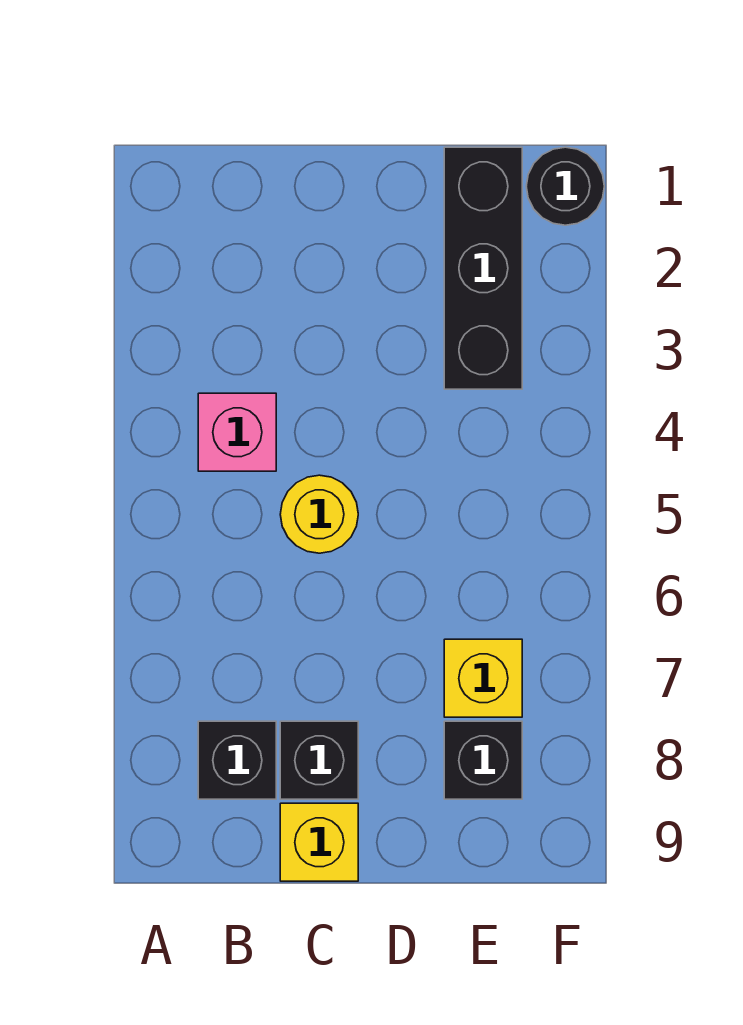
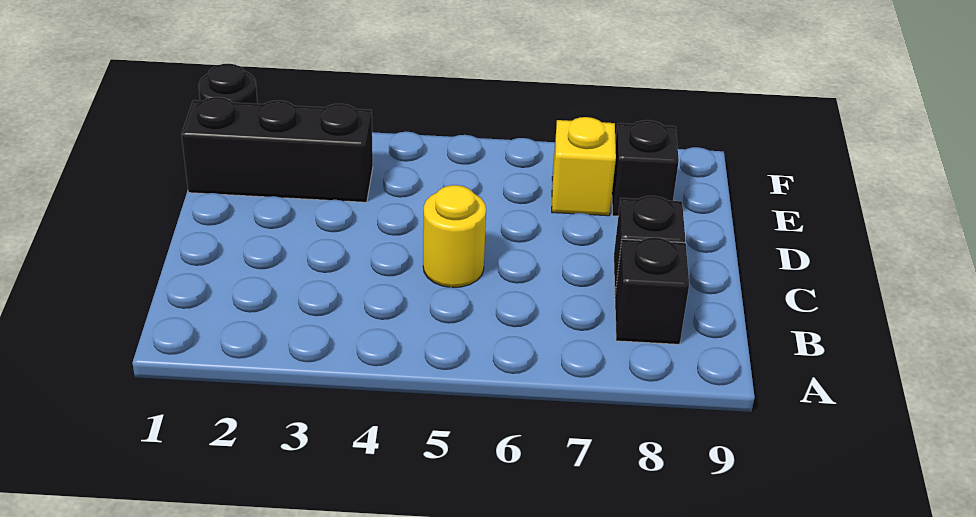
pink brick B4 level 1 -> none
yellow brick C9 level 1 -> none

